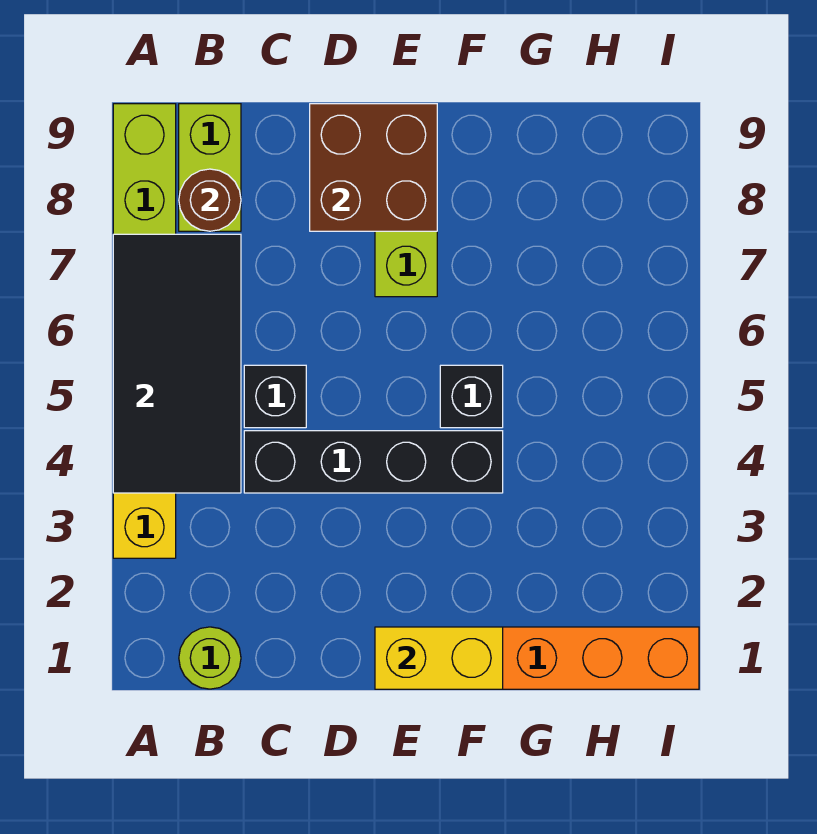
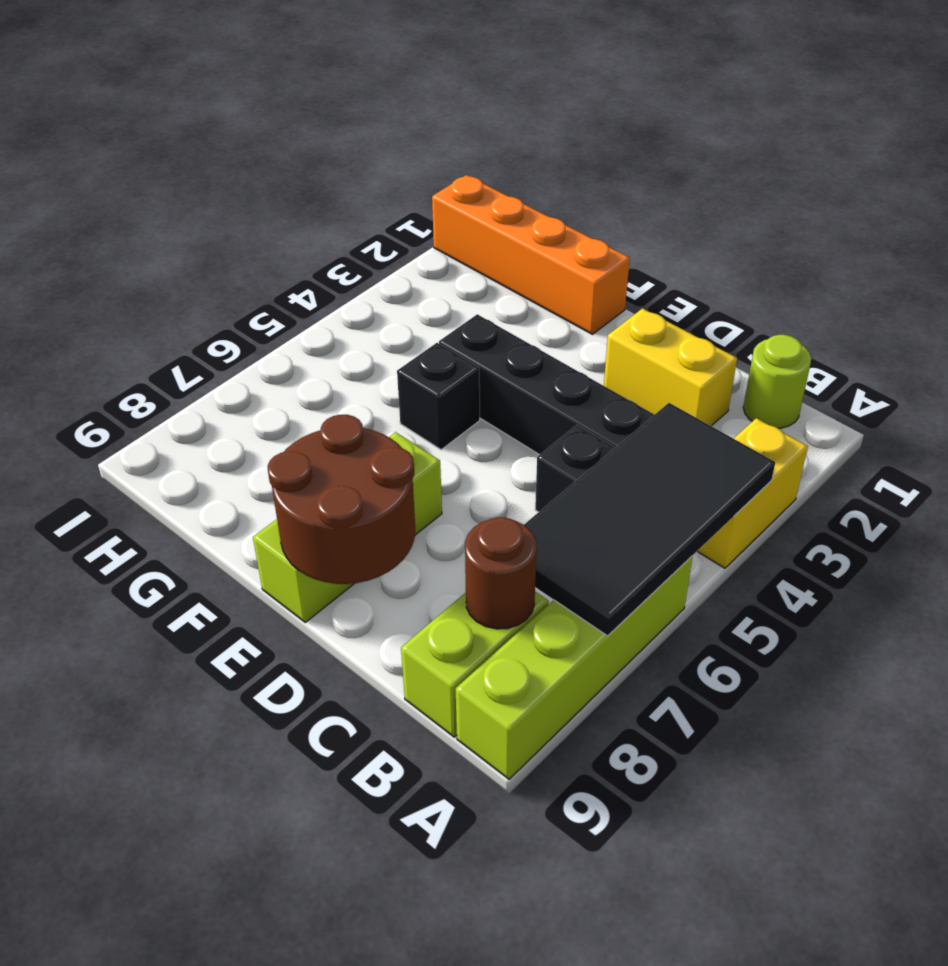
brown brick D8:E9 level 2 -> brown round brick D8:E9 level 2
yellow brick E1:F1 level 2 -> yellow brick C2:D2 level 1

